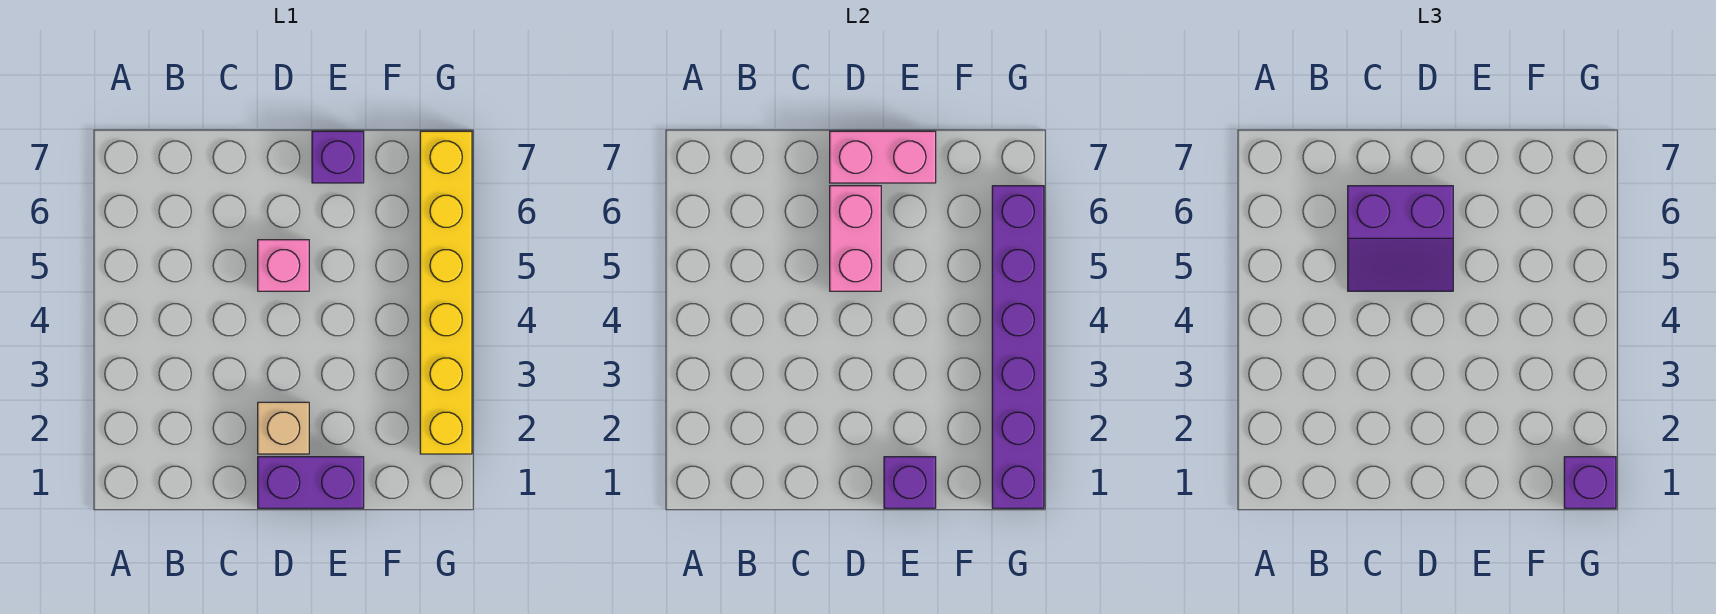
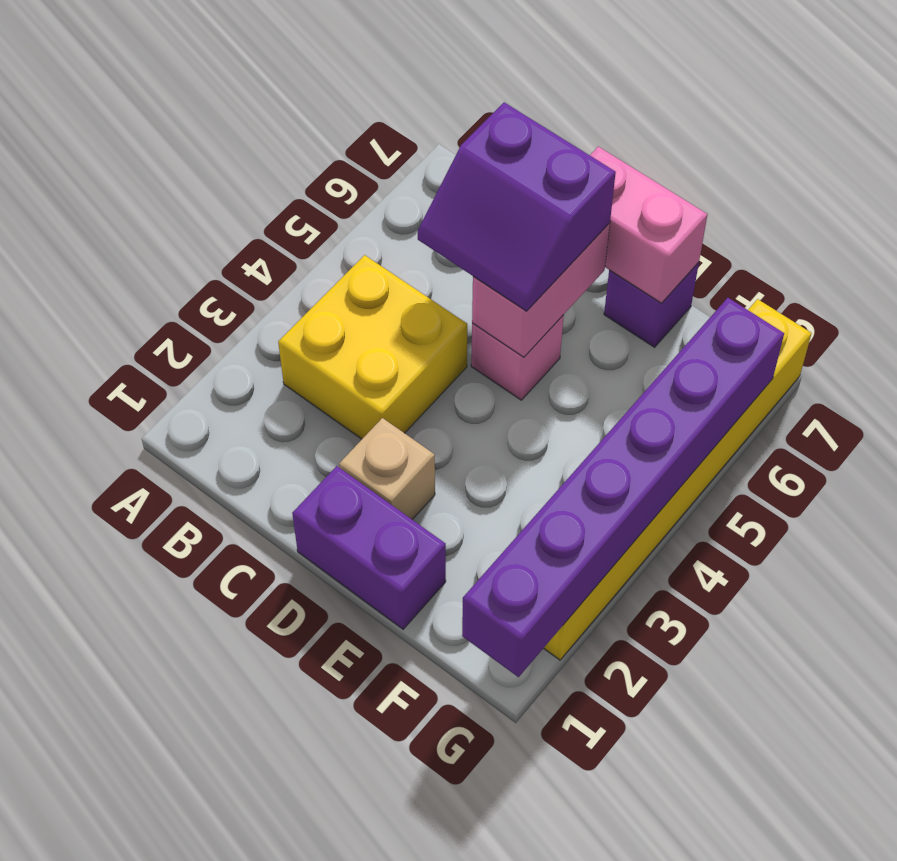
none -> yellow brick B3:C4 level 1
purple brick E1 level 2 -> none
purple brick G1 level 3 -> none

